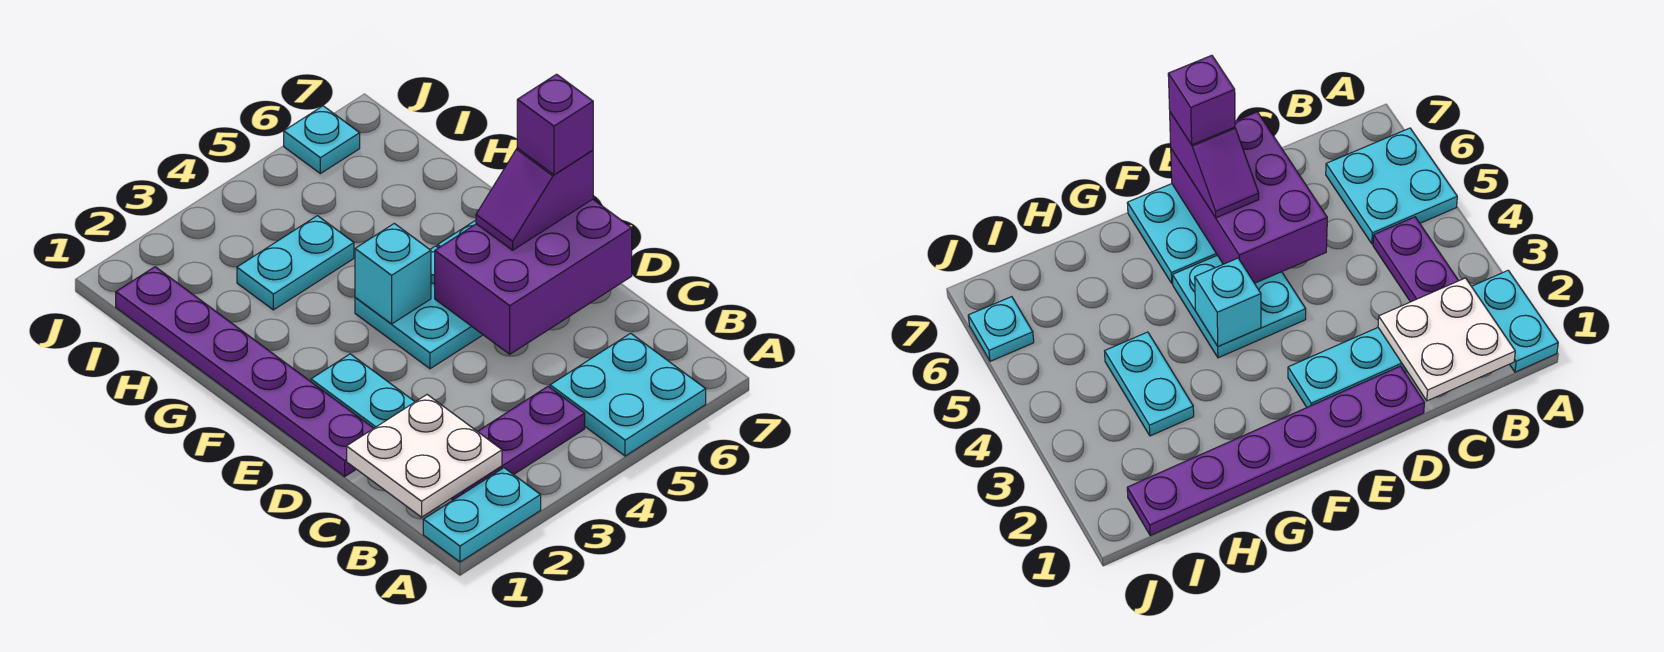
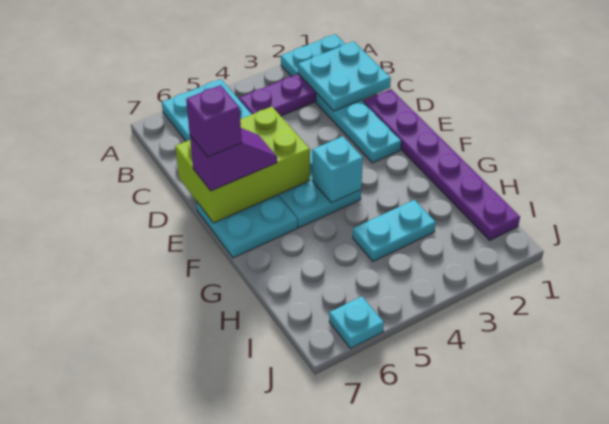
white plate B1:C2 level 2 -> cyan plate B1:C2 level 2
purple brick D5:E7 level 2 -> lime brick D5:E7 level 2

